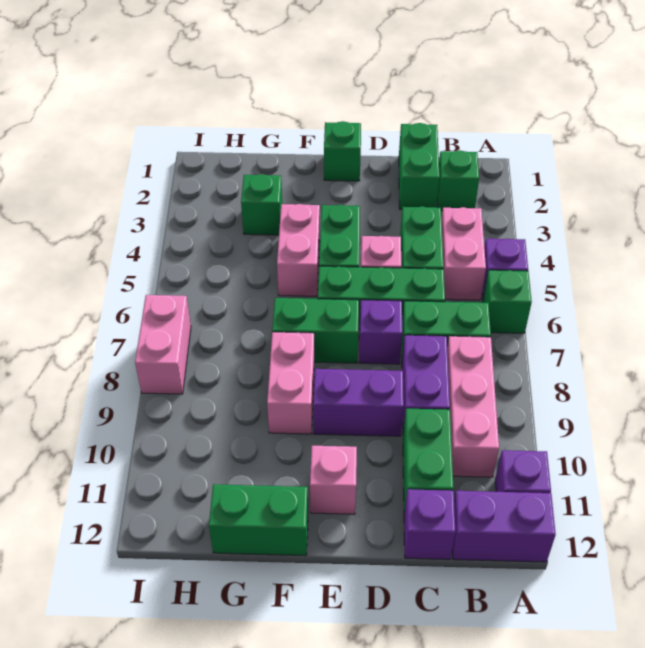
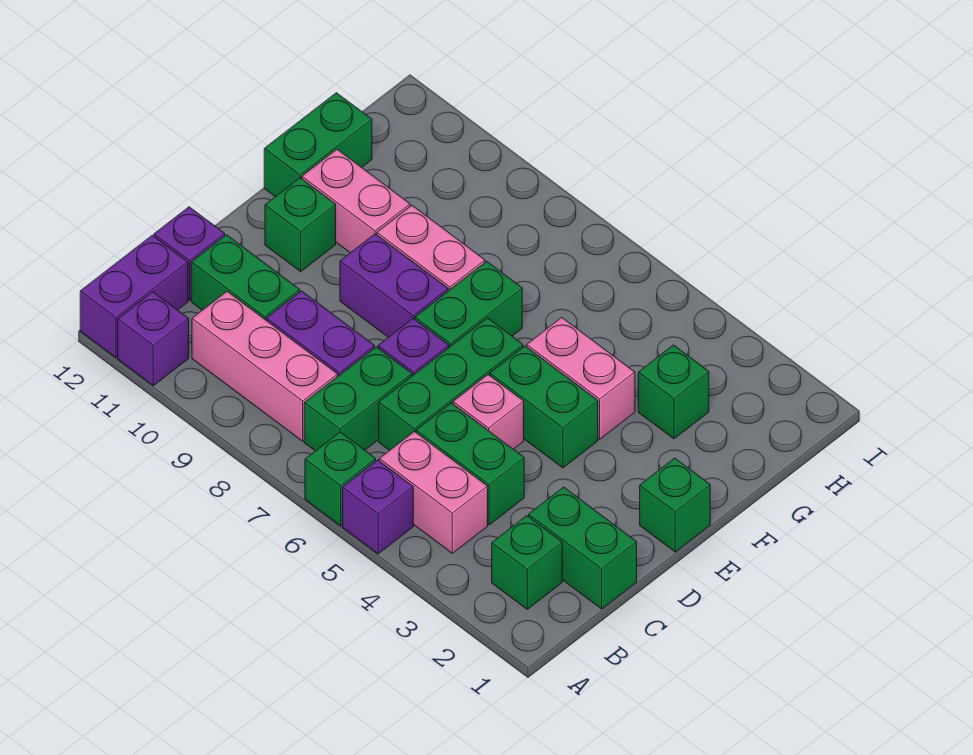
purple brick D9:E9 level 1 -> purple brick E8:E9 level 1
pink brick E11 level 1 -> green brick E11 level 1
pink brick I7:I8 level 1 -> pink brick F10:F11 level 1

